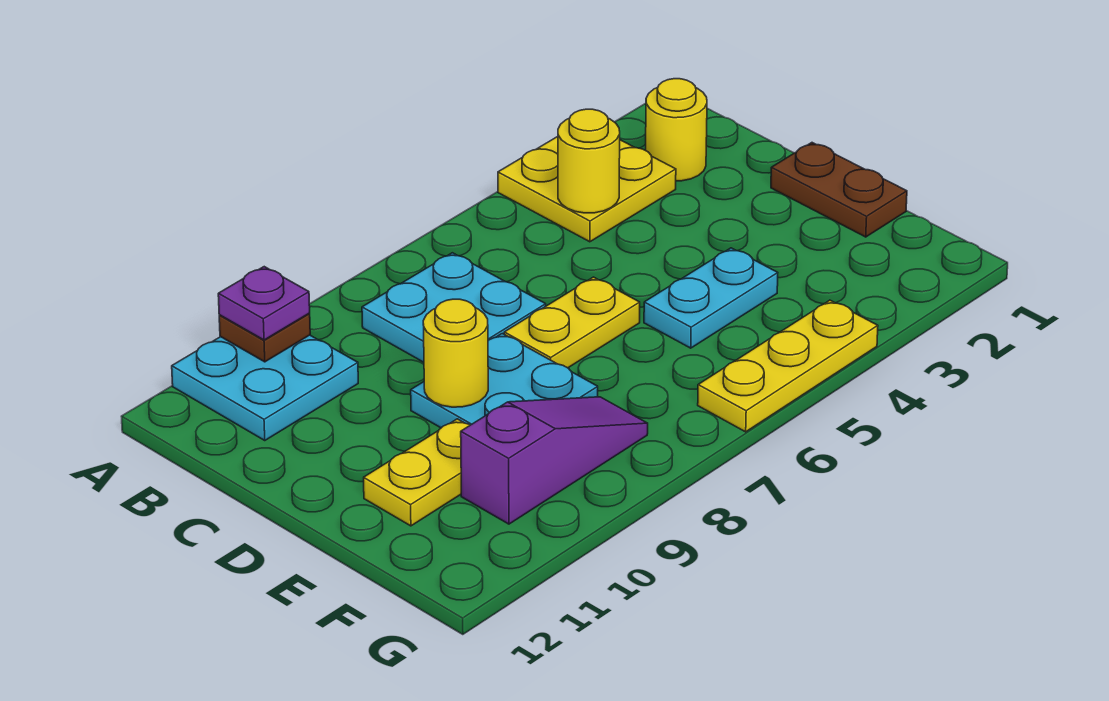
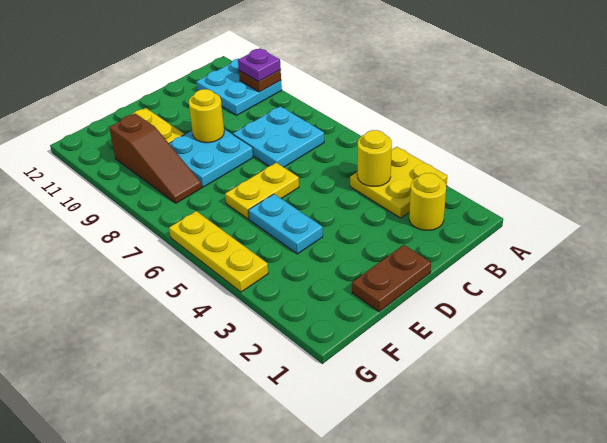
yellow plate D6:D7 level 1 -> yellow plate D6:E6 level 1
purple slope F8:F10 level 1 top 10 -> brown slope F8:F10 level 1 top 10

